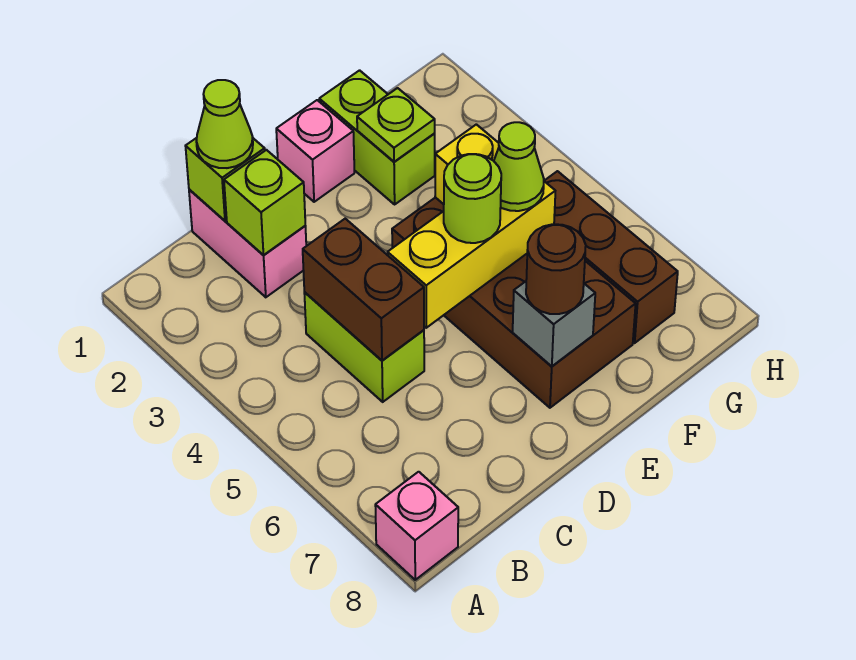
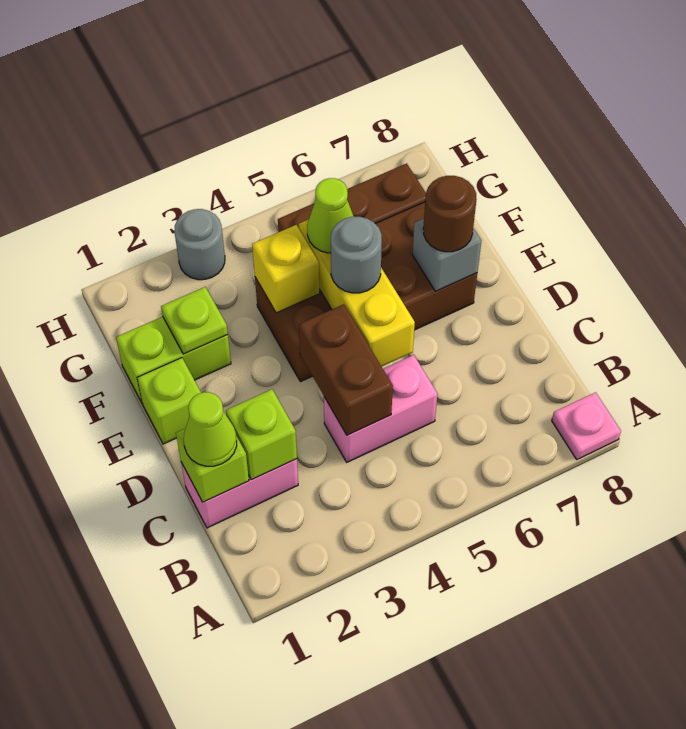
pink brick A8 level 1 -> pink plate A8 level 1
lime brick C4:C5 level 1 -> pink brick C4:C5 level 1
brown brick C4:C5 level 2 -> brown brick C4:D4 level 2
pink brick E1 level 1 -> lime brick E1 level 1
lime round brick E5 level 3 -> grey round brick E5 level 3
none -> grey round brick H3 level 1

